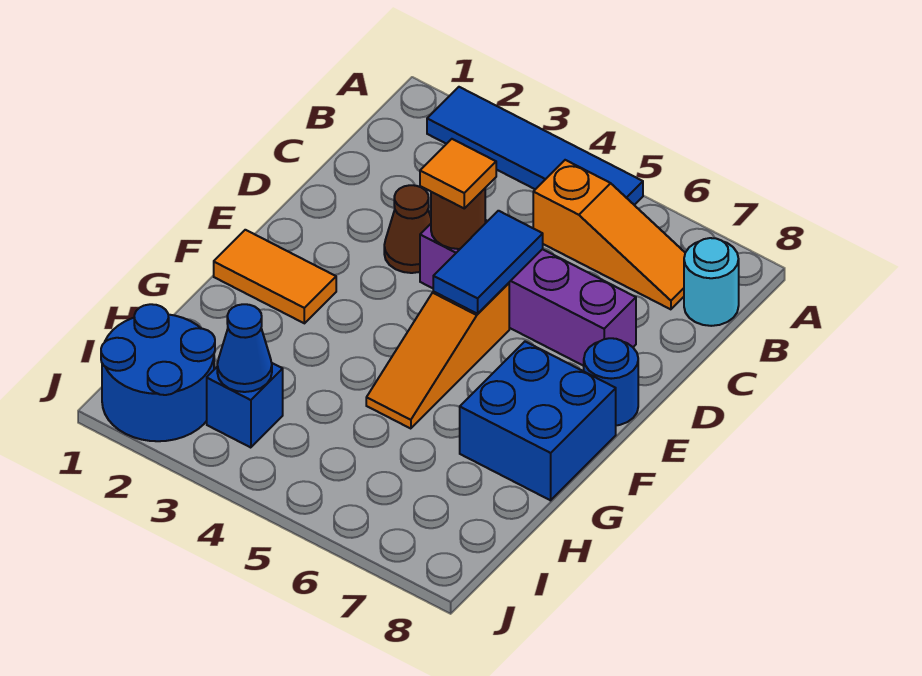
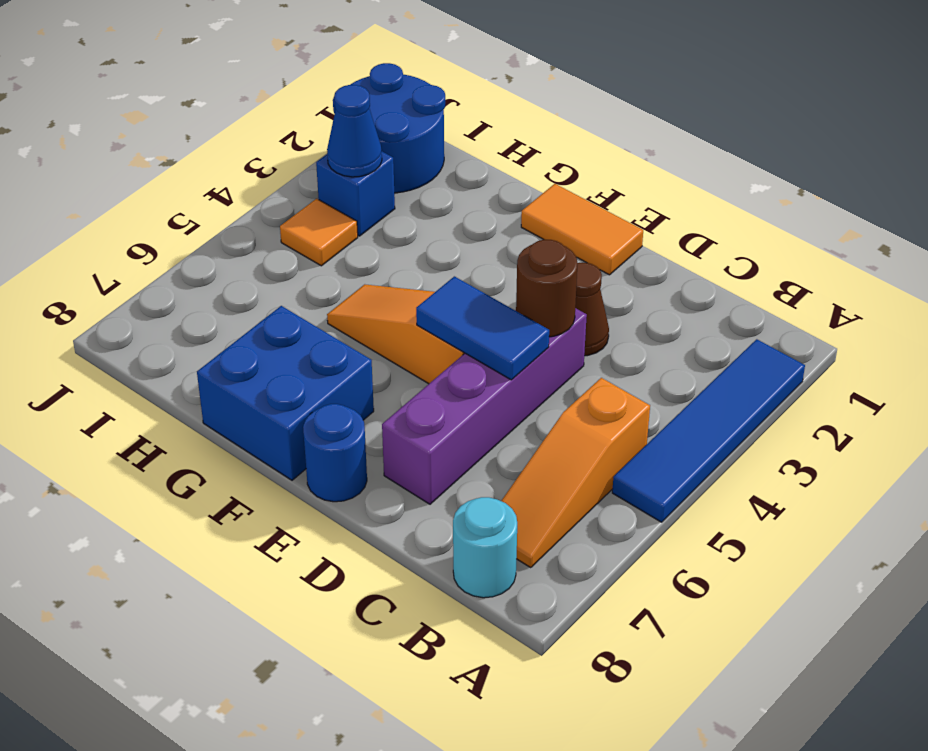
orange tile D4 level 3 -> orange tile I4 level 1
orange tile F1:F2 level 1 -> orange tile E1:F1 level 1

